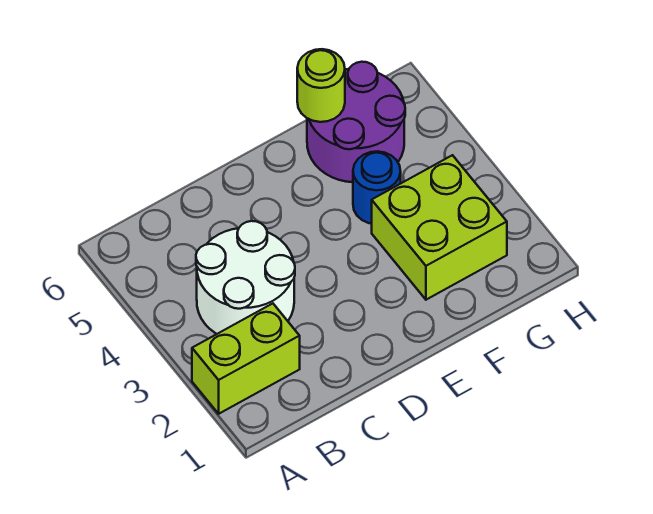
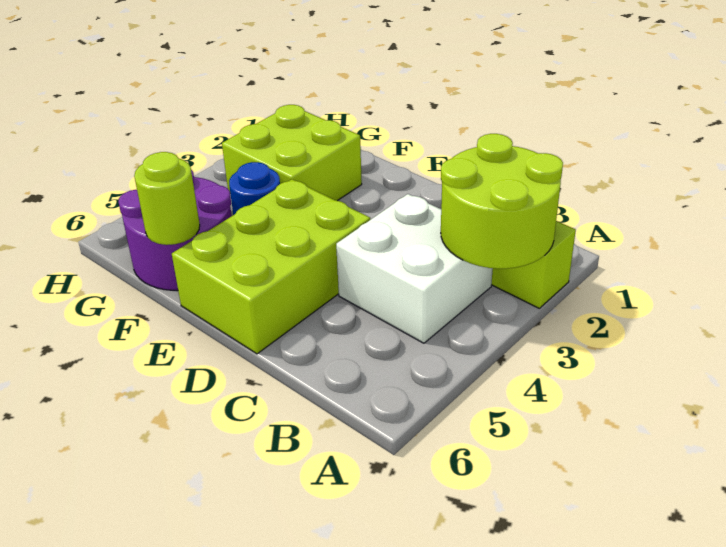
none -> lime round brick A2:B3 level 2
white round brick B3:C4 level 1 -> white brick B3:C4 level 1
none -> lime brick D4:E6 level 1

